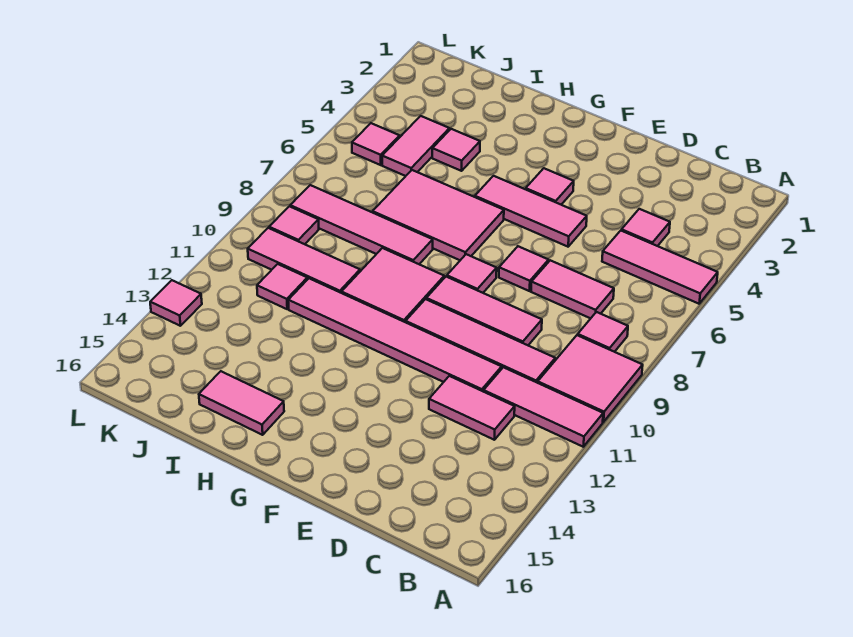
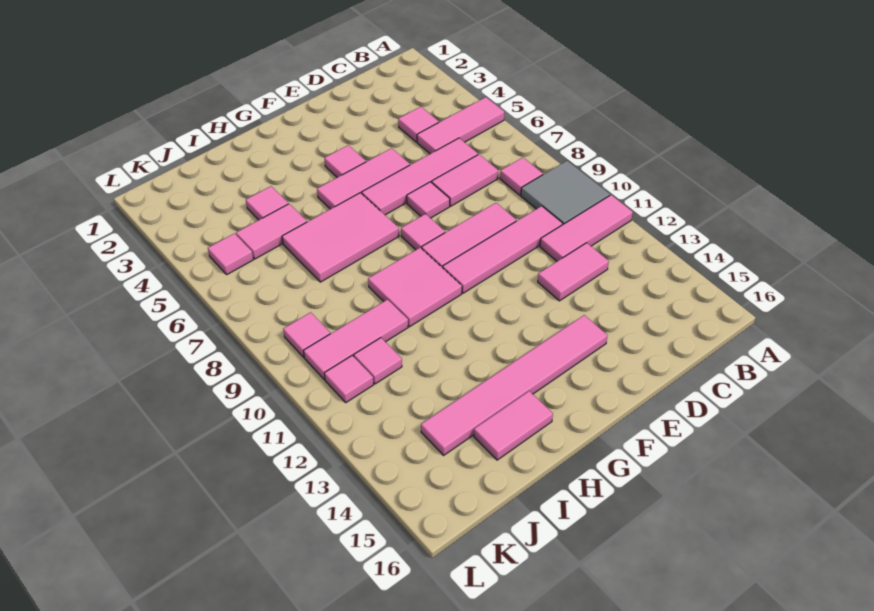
pink tile A9:B10 level 1 -> grey tile A9:B10 level 1
pink tile D11:I11 level 1 -> pink tile E14:J14 level 1
pink tile H8:K8 level 1 -> pink tile C6:F6 level 1
pink tile J4:J5 level 1 -> pink tile I5:J5 level 1
pink tile L13 level 1 -> pink tile K11 level 1

